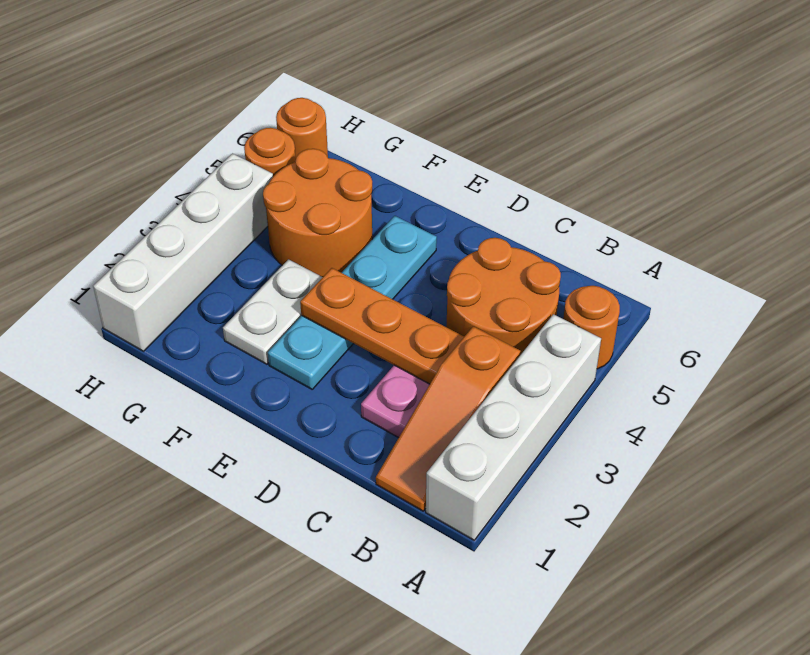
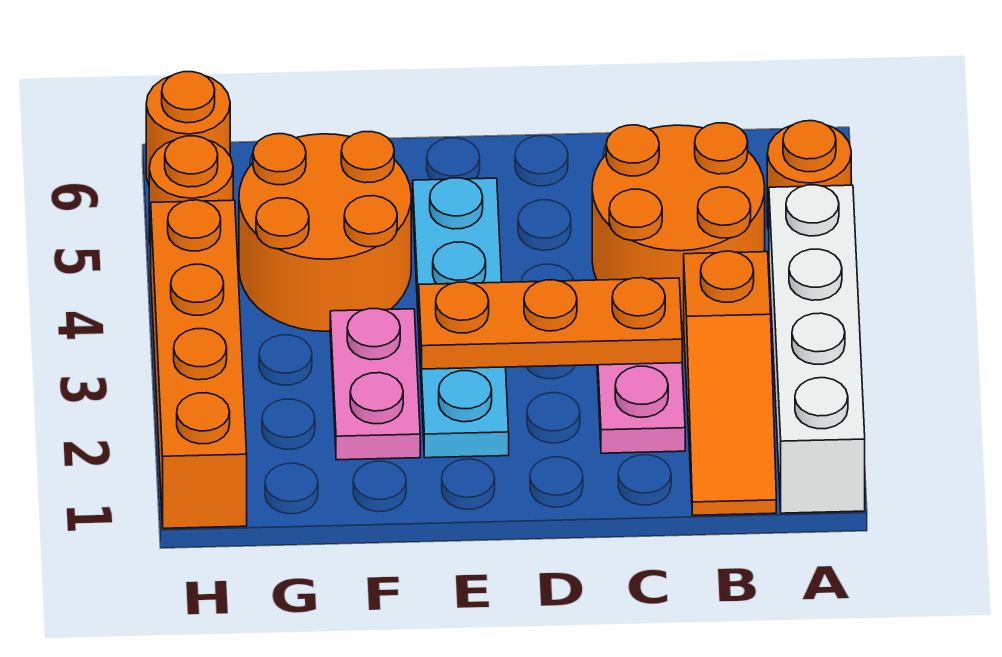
white plate F2:F3 level 1 -> pink plate F2:F3 level 1
white brick H1:H4 level 1 -> orange brick H1:H4 level 1

